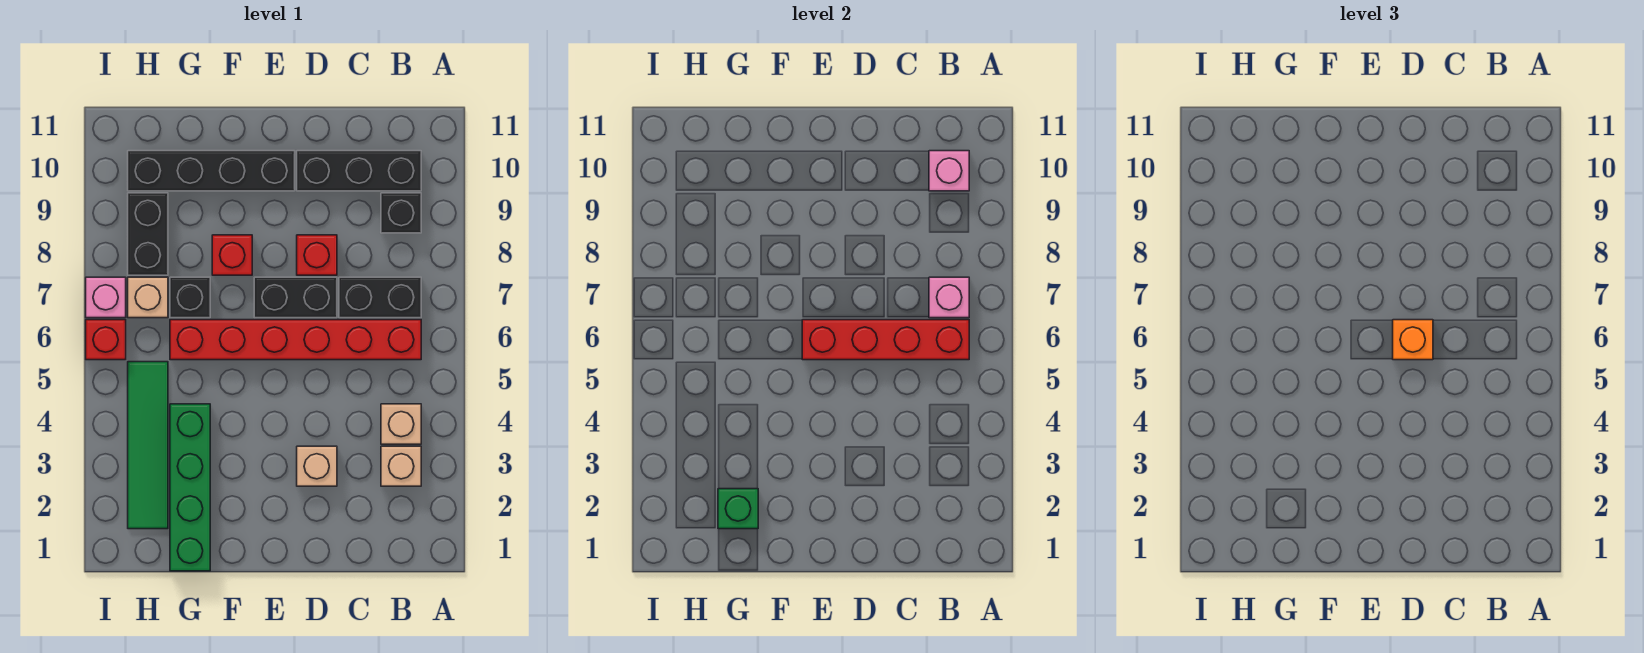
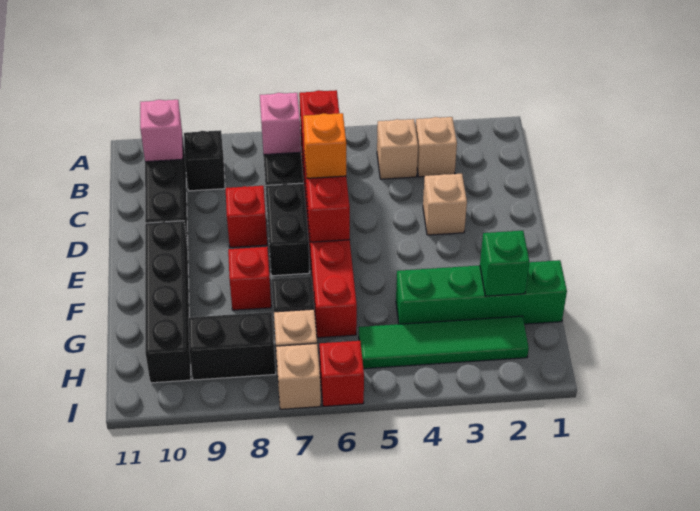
pink brick I7 level 1 -> tan brick I7 level 1

